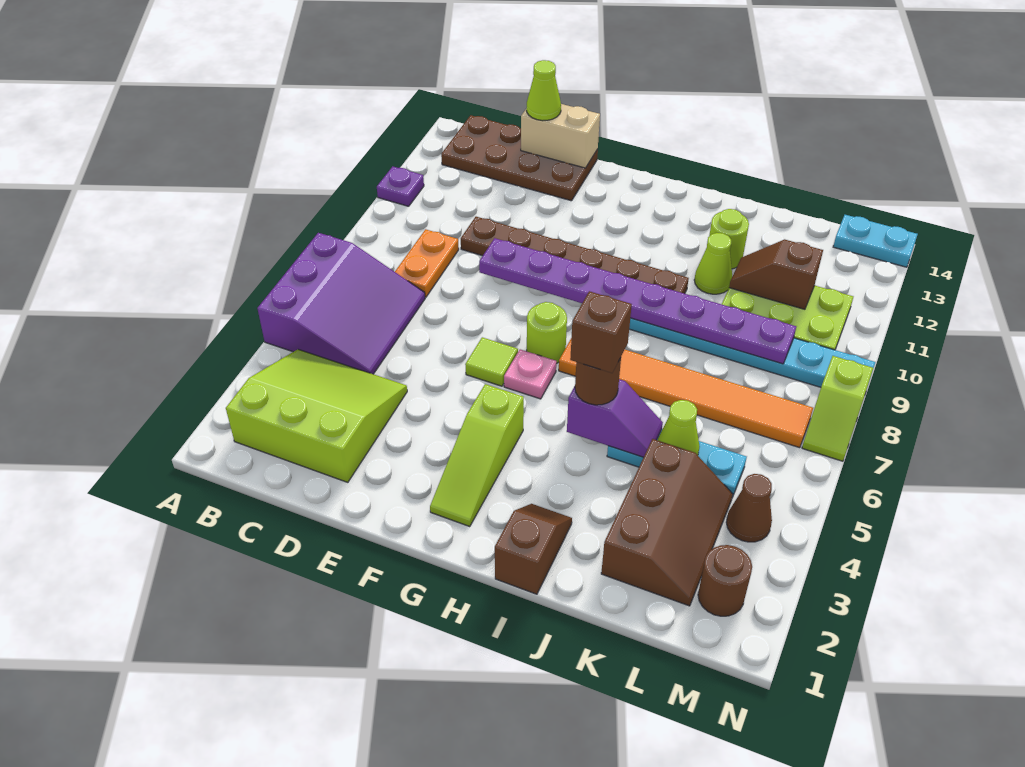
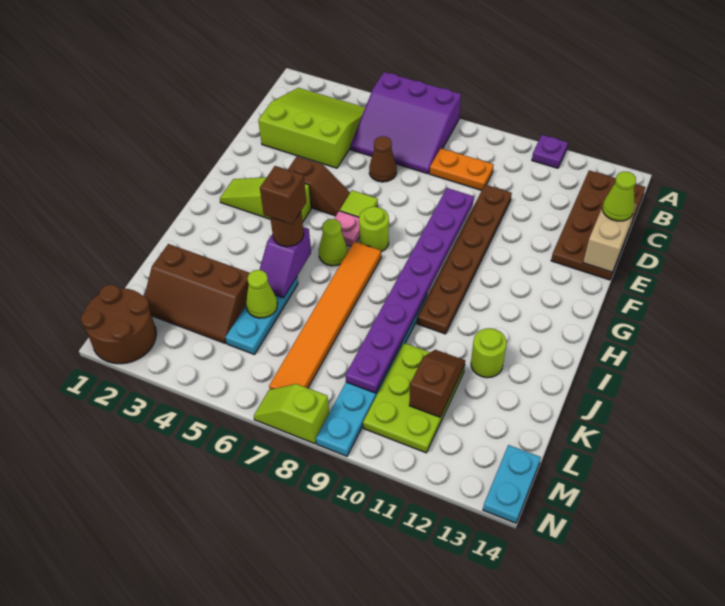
lime slope B2:D4 level 1 top 2 -> lime slope B2:D4 level 1 top D
brown slope I1:I2 level 1 top 1 -> brown slope F4:F5 level 1 top 4
lime cone J11 level 1 -> lime cone H6 level 1
brown round brick M2 level 1 -> brown round brick M1:N2 level 1
brown cone M4 level 1 -> brown cone D6 level 1

